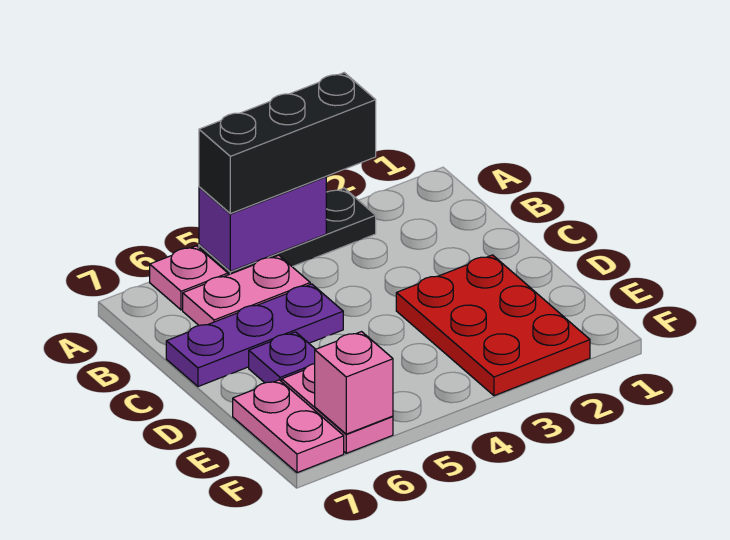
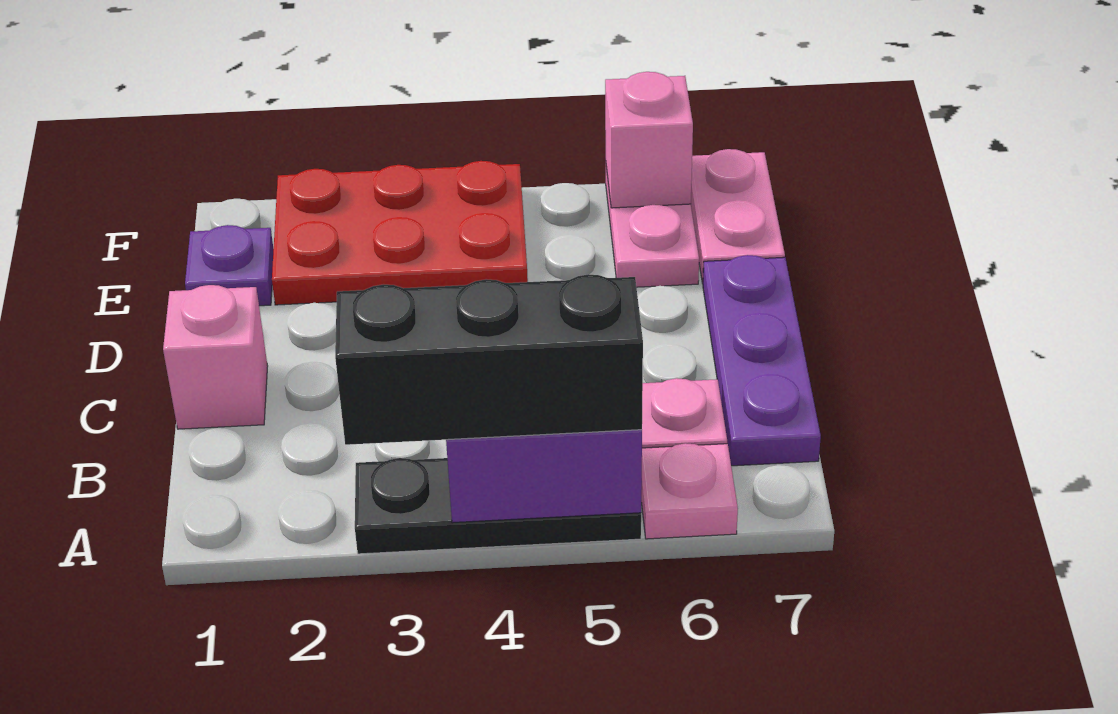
none -> pink brick C1 level 1
purple plate C5:C7 level 1 -> purple plate B7:D7 level 1
red plate D2:F3 level 1 -> red plate E2:F4 level 1
purple plate D6 level 1 -> purple plate E1 level 1

